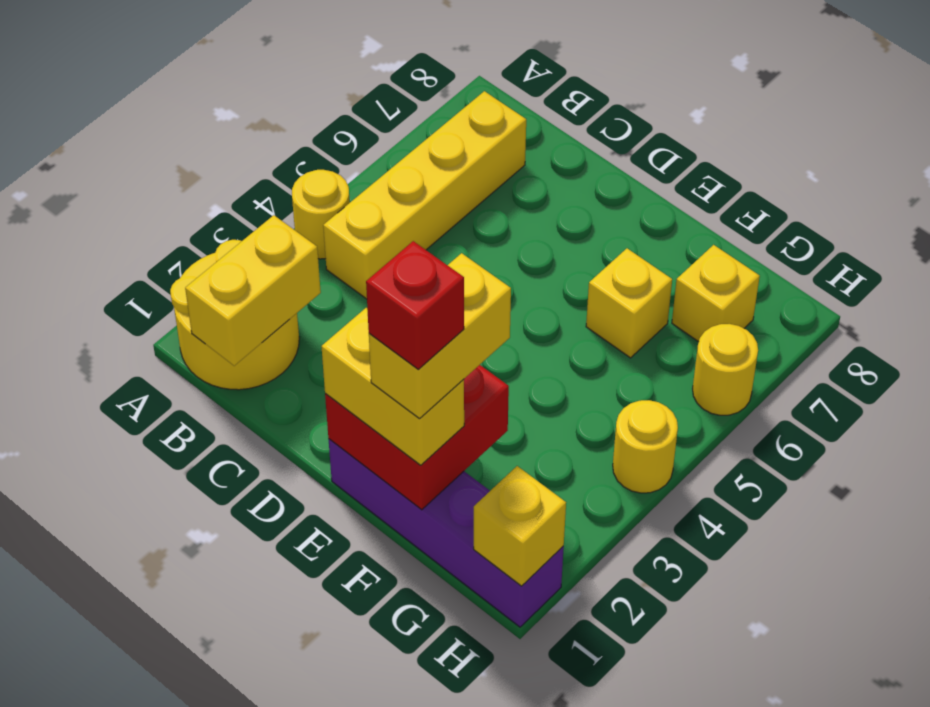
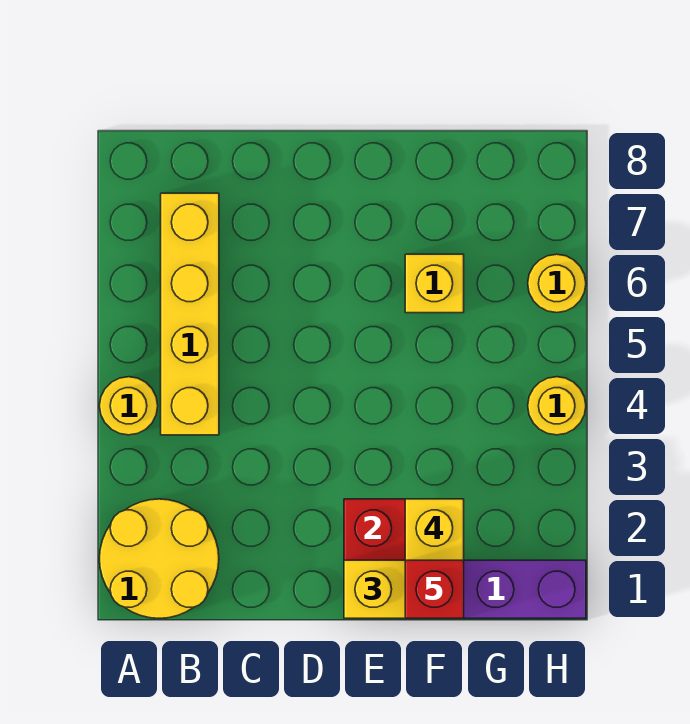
yellow brick B1:B2 level 2 -> none
yellow brick G7 level 1 -> none
yellow brick H1 level 2 -> none

